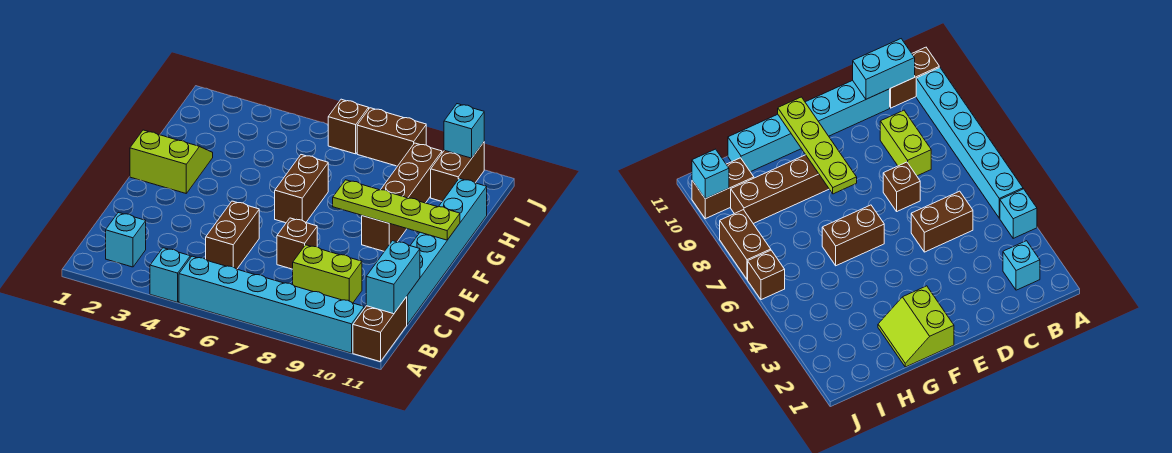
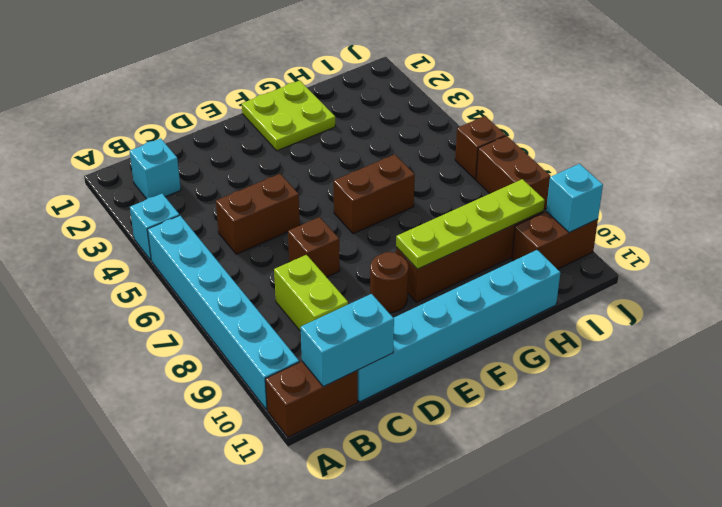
none -> brown round brick E9 level 1
lime slope F1:G2 level 1 top F -> lime plate F1:G2 level 1
lime plate F8:F11 level 2 -> lime plate F9:I9 level 2

